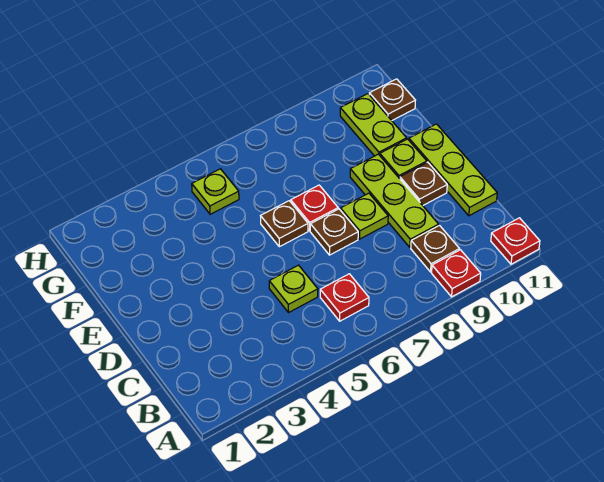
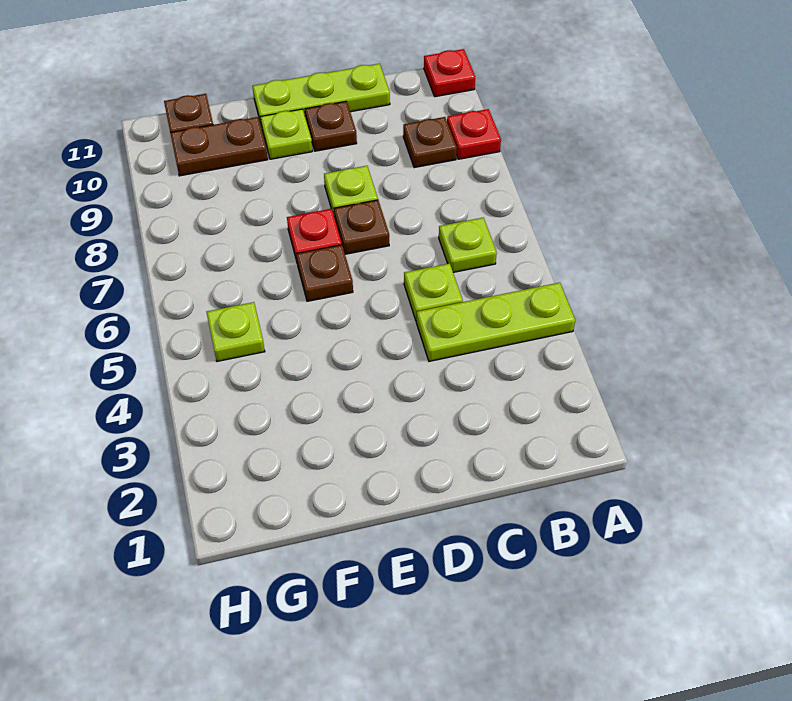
red plate B6 level 1 -> lime plate B6 level 1
lime plate C9:E9 level 1 -> lime plate A4:C4 level 1
lime plate F10:G10 level 1 -> brown plate F10:G10 level 1

